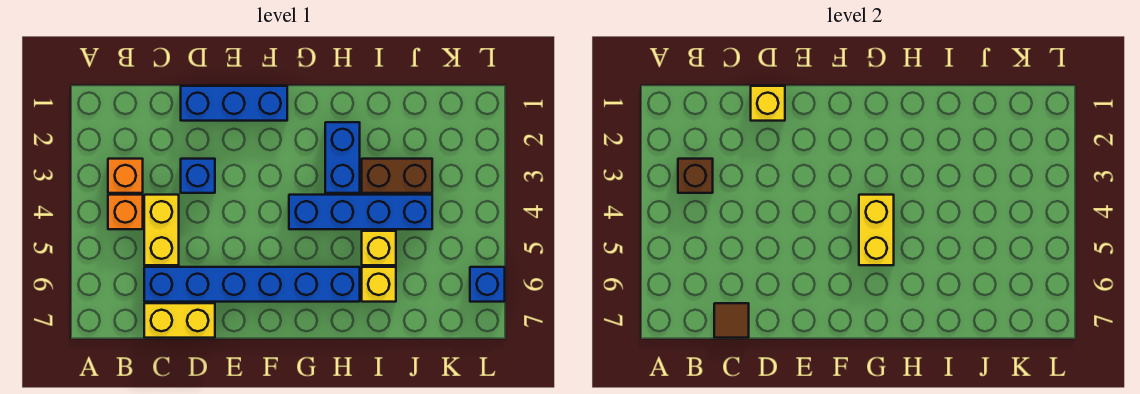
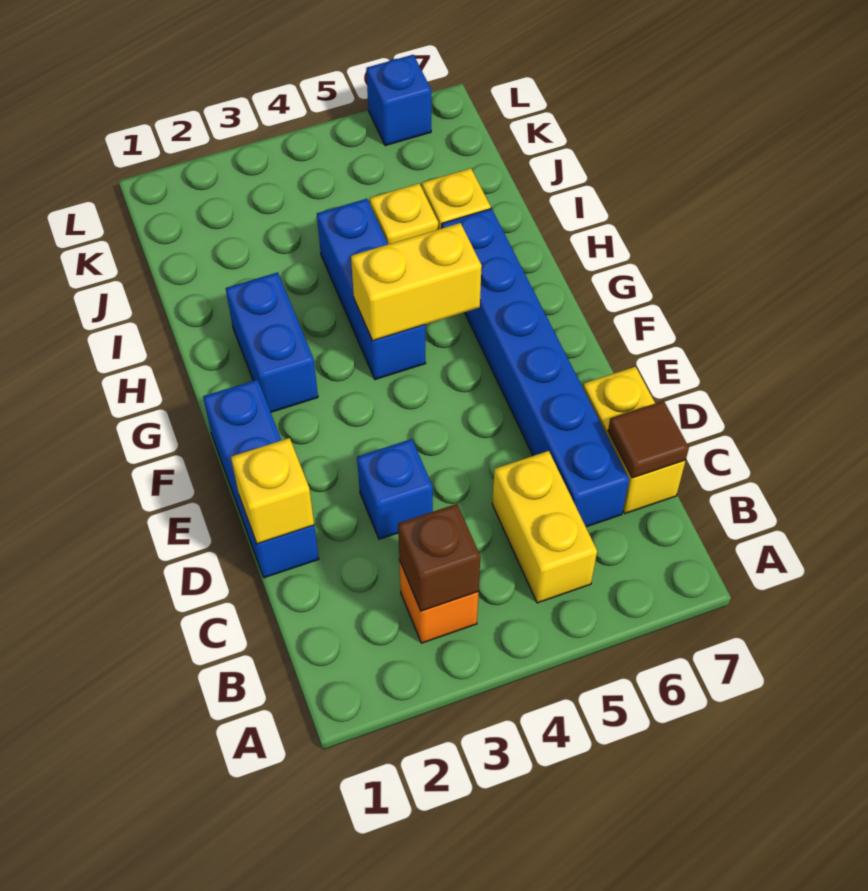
orange brick B4 level 1 -> none
yellow brick C4:C5 level 1 -> yellow brick B5:C5 level 1
blue brick G4:J4 level 1 -> blue brick G4:I4 level 1
blue brick H2:H3 level 1 -> blue brick G2:H2 level 1
brown brick I3:J3 level 1 -> none

